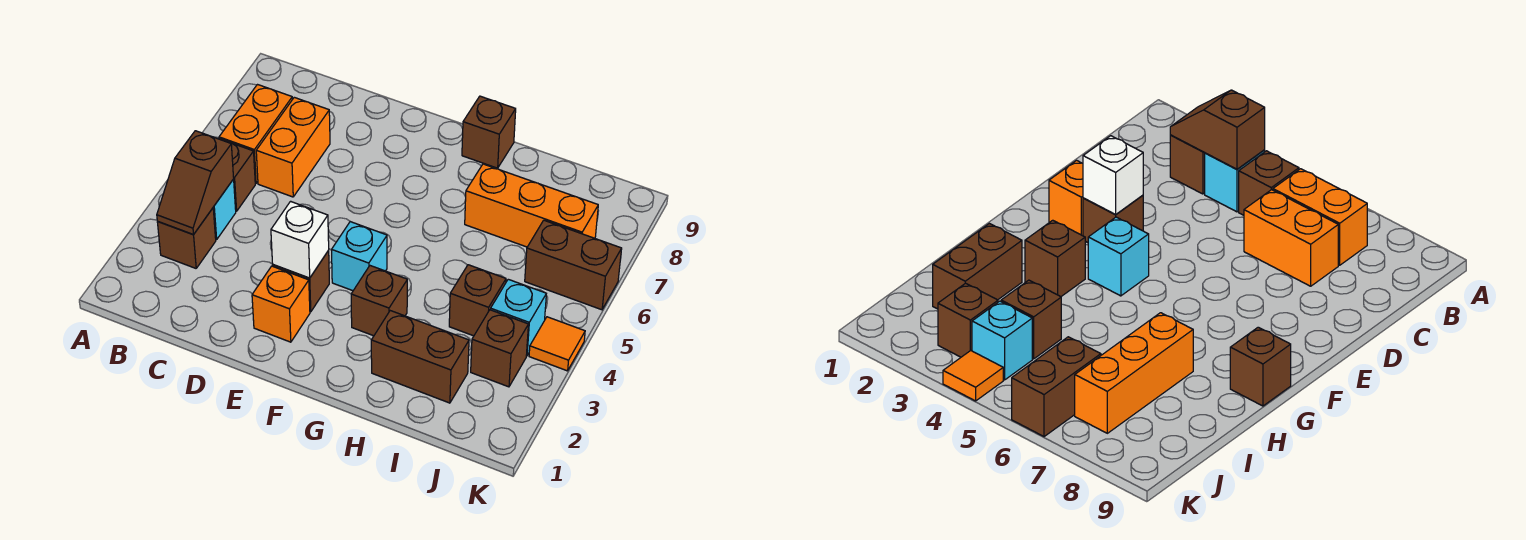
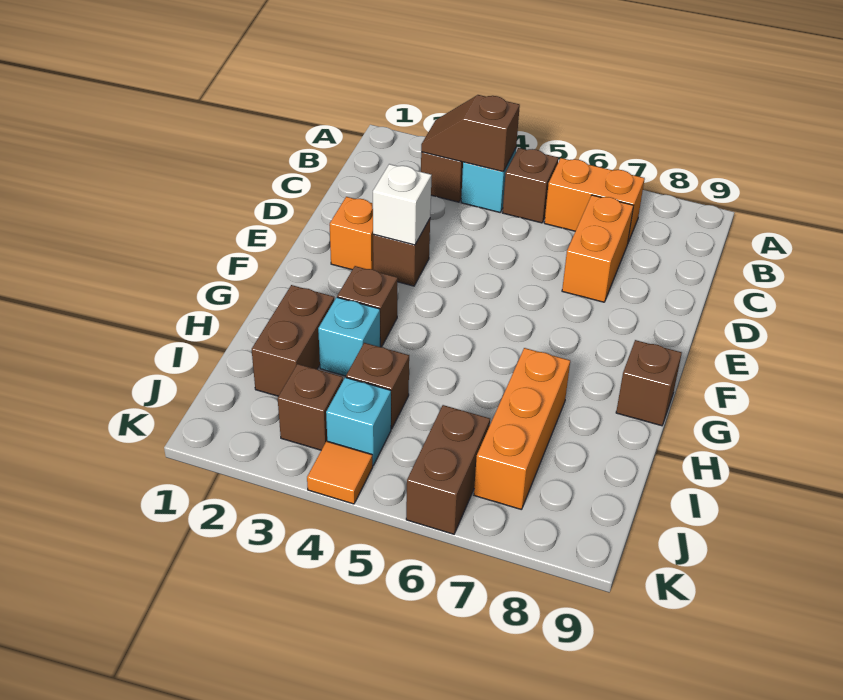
orange brick C6:C7 level 1 -> orange brick C7:D7 level 1
cyan brick F4 level 1 -> cyan brick H3 level 1

